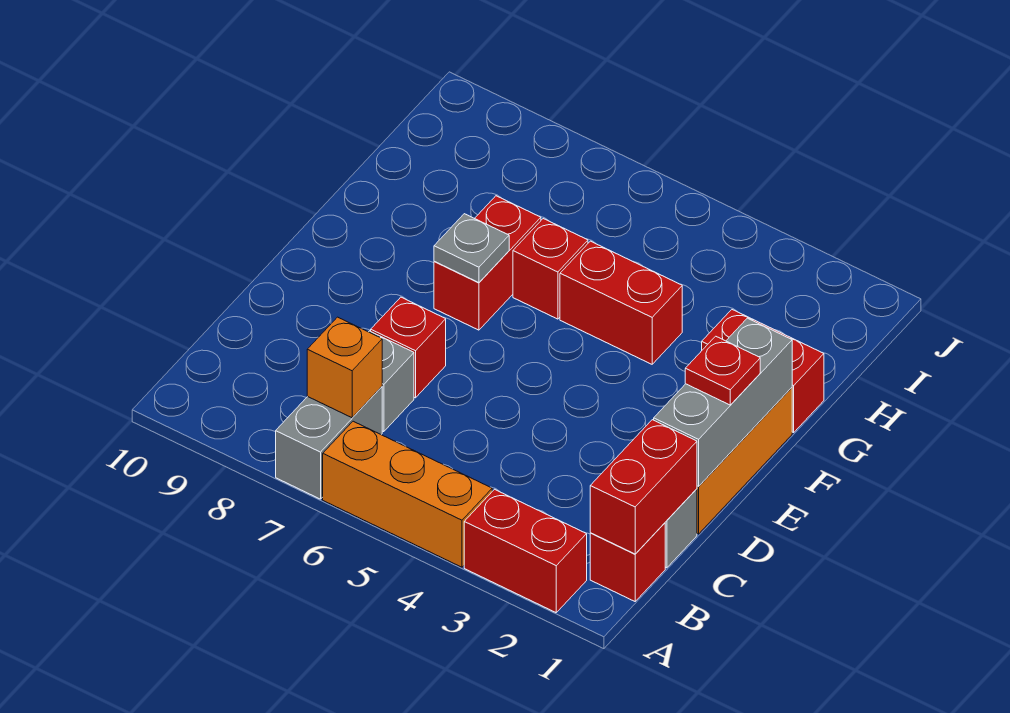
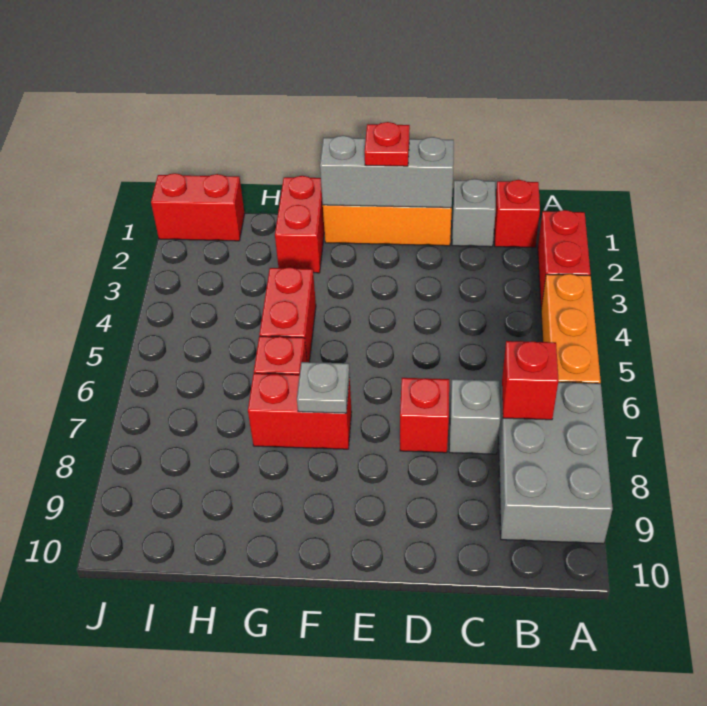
grey brick A7:B7 level 1 -> grey brick A7:B9 level 1
red brick B1:C1 level 2 -> red brick I1:J1 level 1
orange brick B7 level 2 -> red brick B7 level 2

